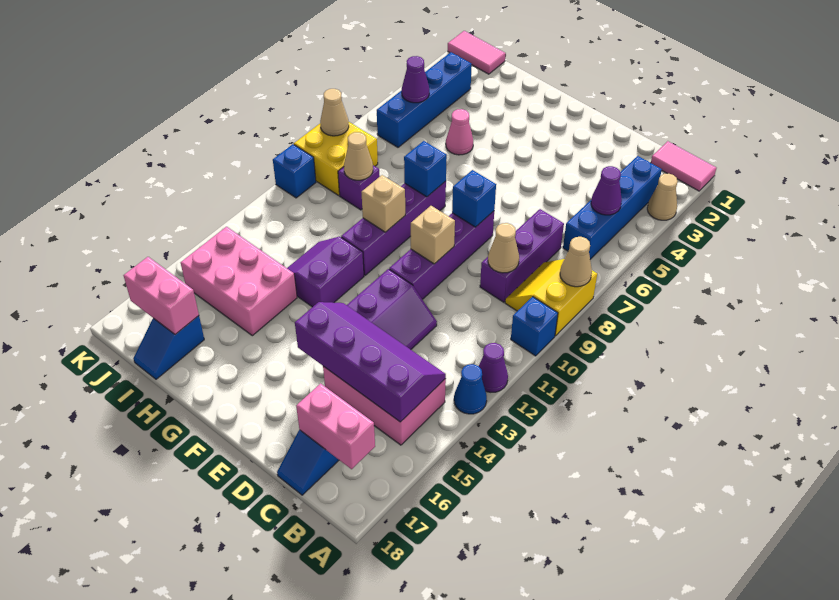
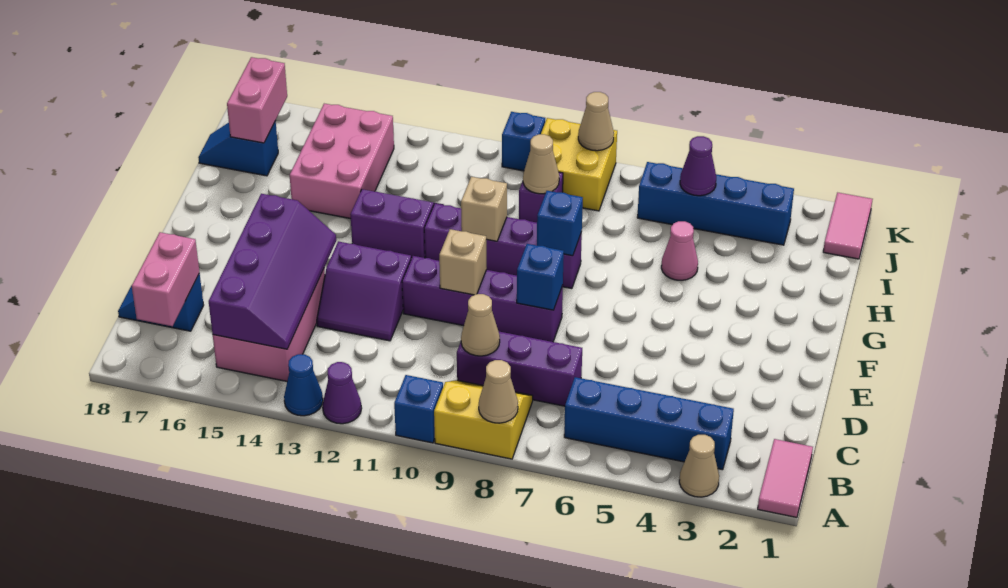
purple cone B5 level 2 -> none

